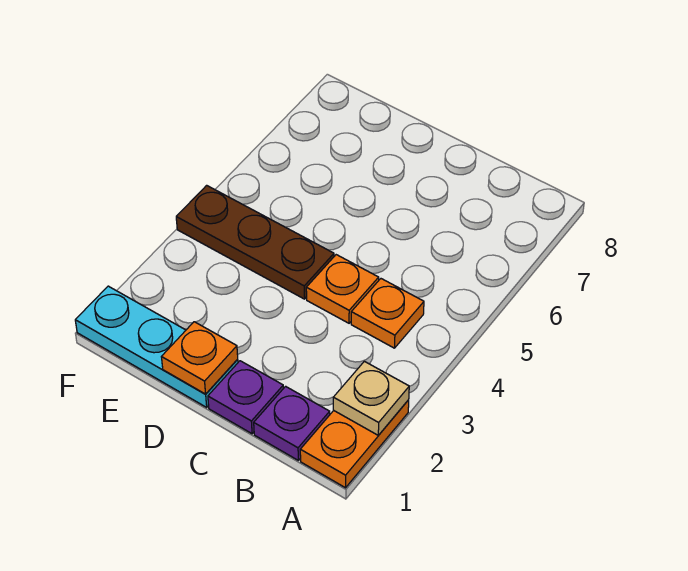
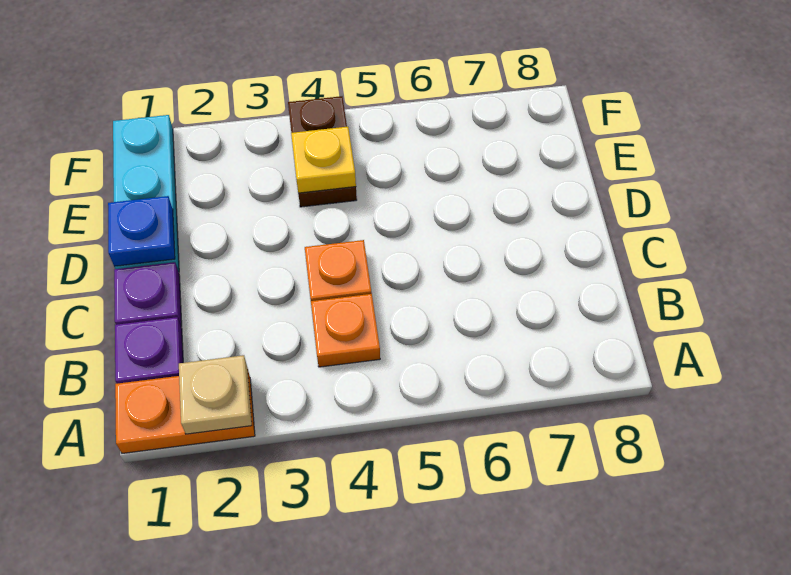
orange plate D1 level 2 -> blue plate D1 level 2
brown plate D4:F4 level 1 -> brown plate E4:F4 level 1
none -> yellow plate E4 level 2

